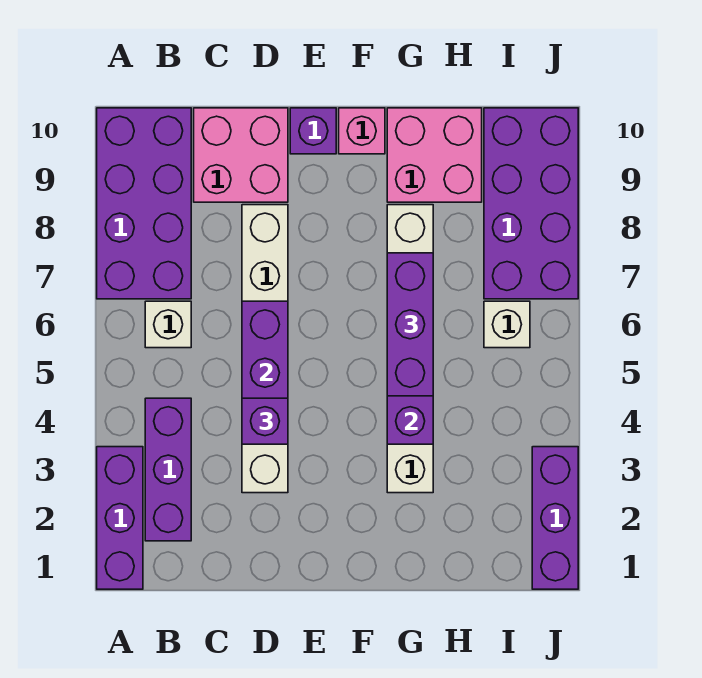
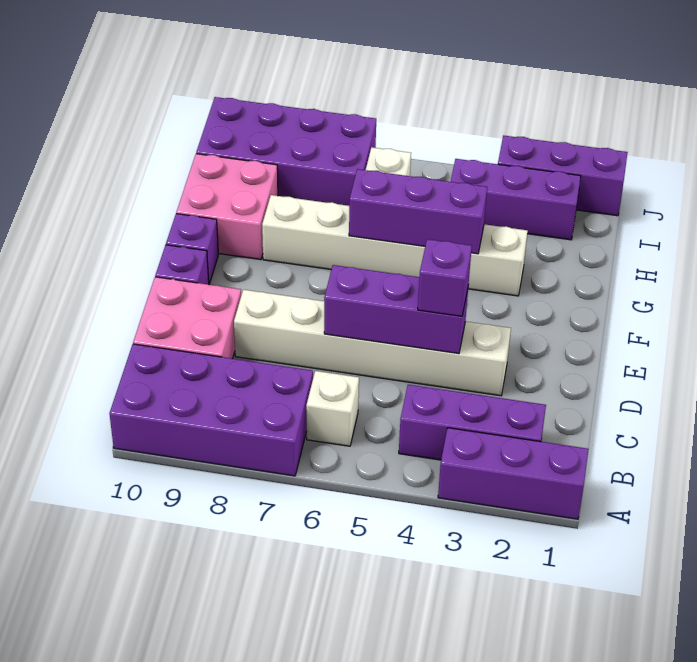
pink brick F10 level 1 -> purple brick F10 level 1
purple brick G5:G7 level 3 -> purple brick I2:I4 level 1

